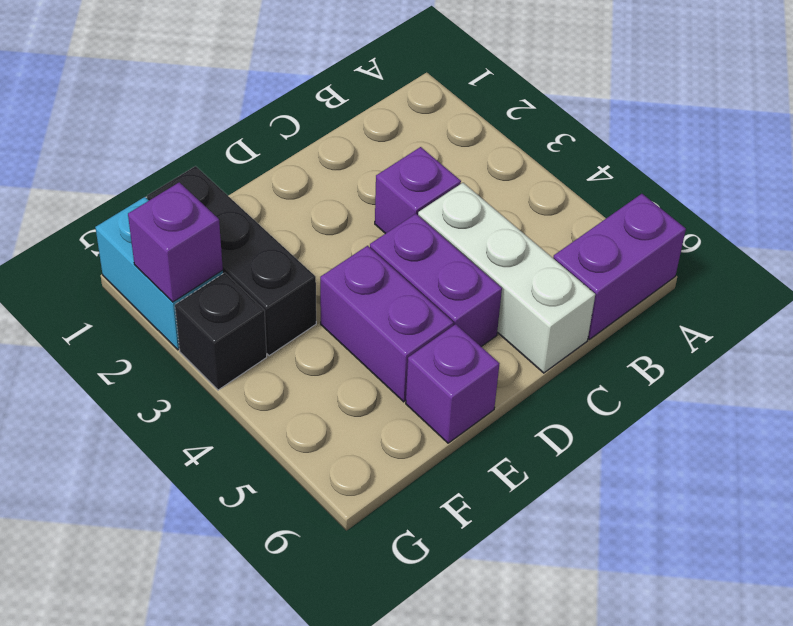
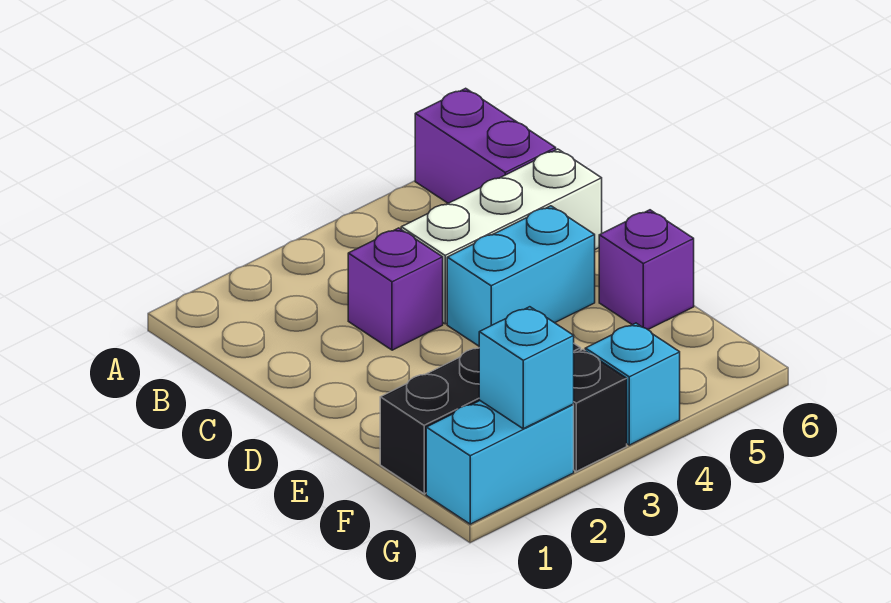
purple brick D4:D5 level 1 -> cyan brick D4:D5 level 1
purple brick E4:E5 level 1 -> none
purple brick G2 level 2 -> cyan brick G2 level 2
none -> cyan brick G4 level 1

